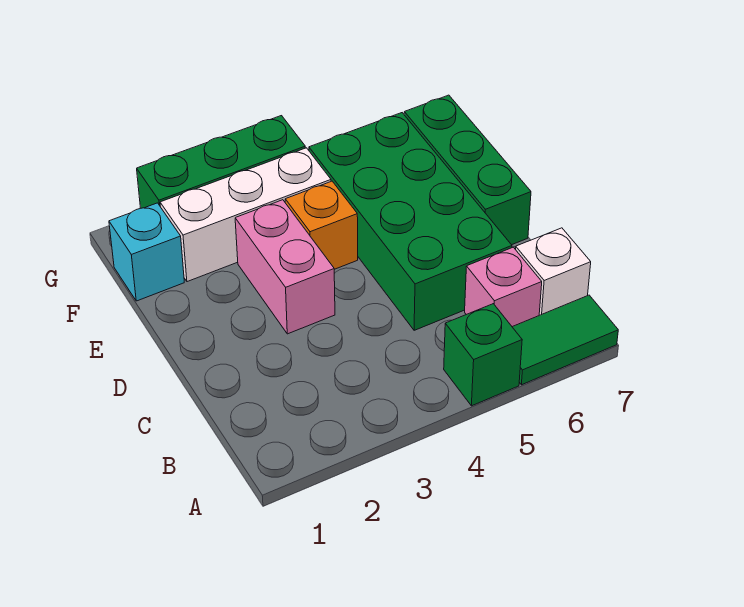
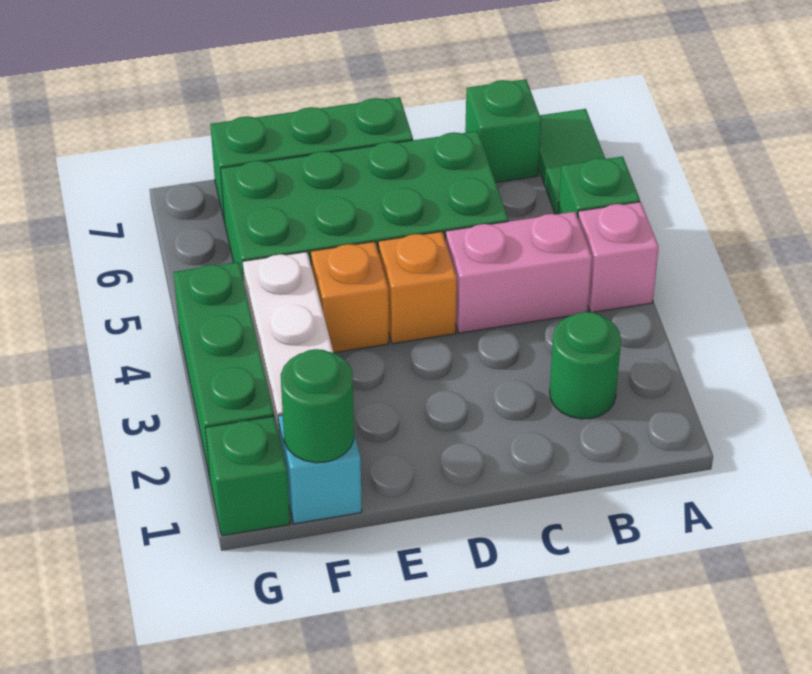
none -> green round brick B2 level 1
pink brick B6 level 1 -> pink brick A4 level 1
white brick B7 level 1 -> green brick B7 level 1
pink brick D3:E3 level 1 -> pink brick B4:C4 level 1
none -> orange brick D4 level 1
none -> green round brick F1 level 2
none -> green brick G1 level 1

